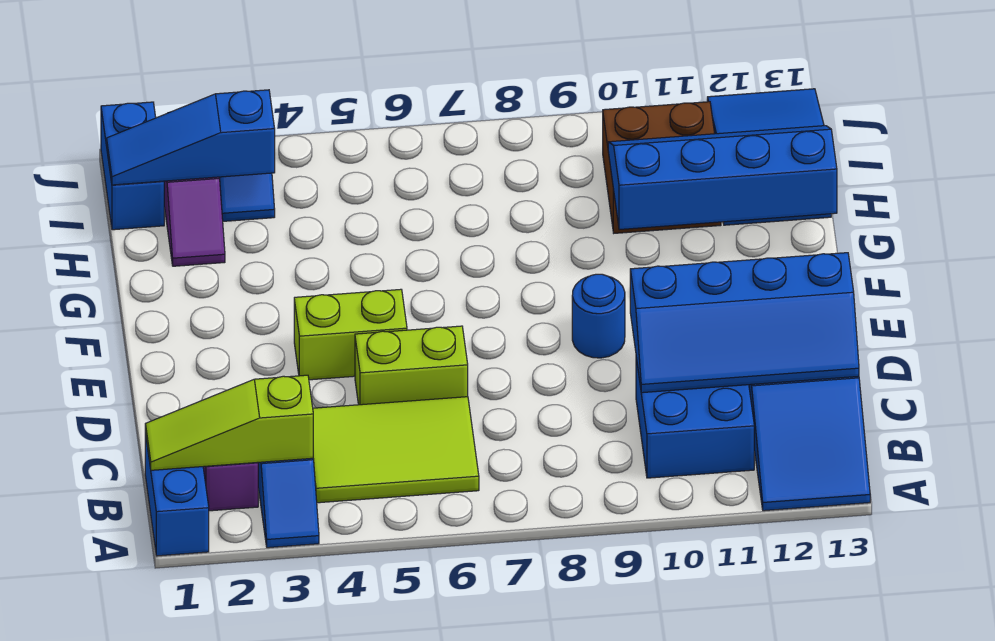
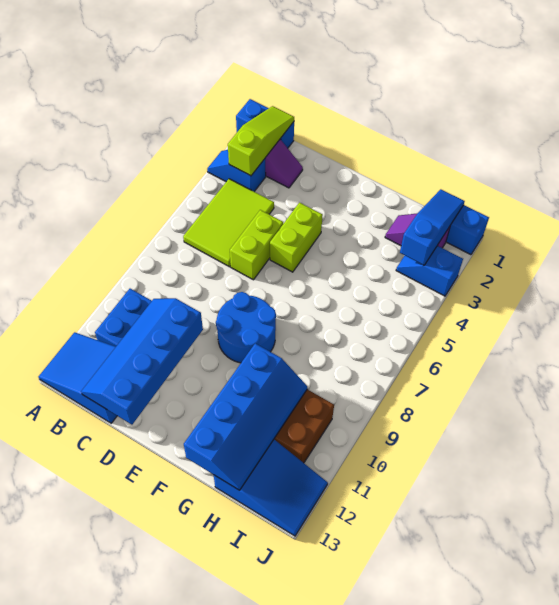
blue round brick E9 level 1 -> blue round brick E8:F9 level 1

